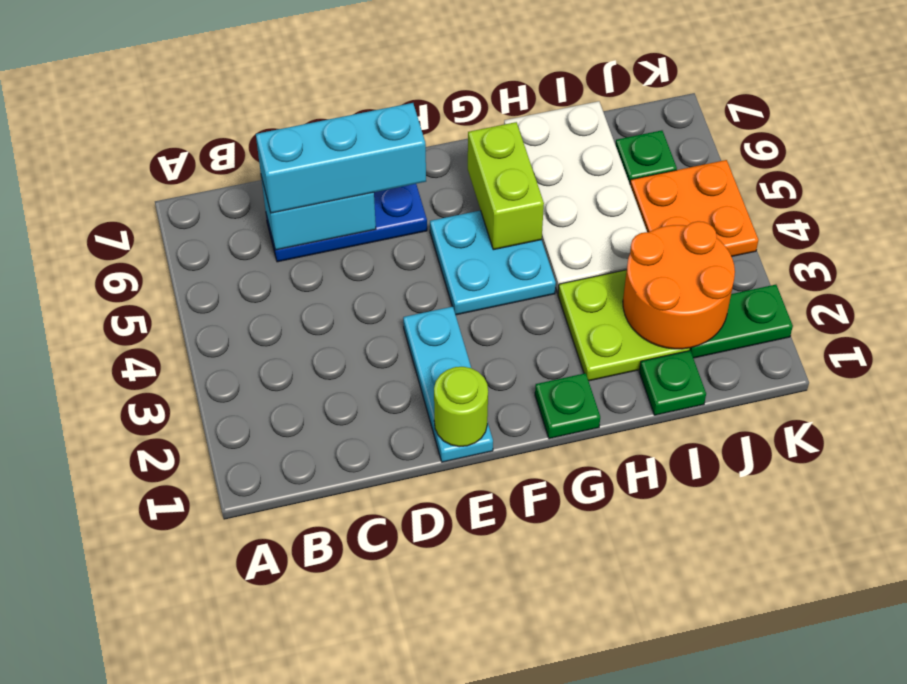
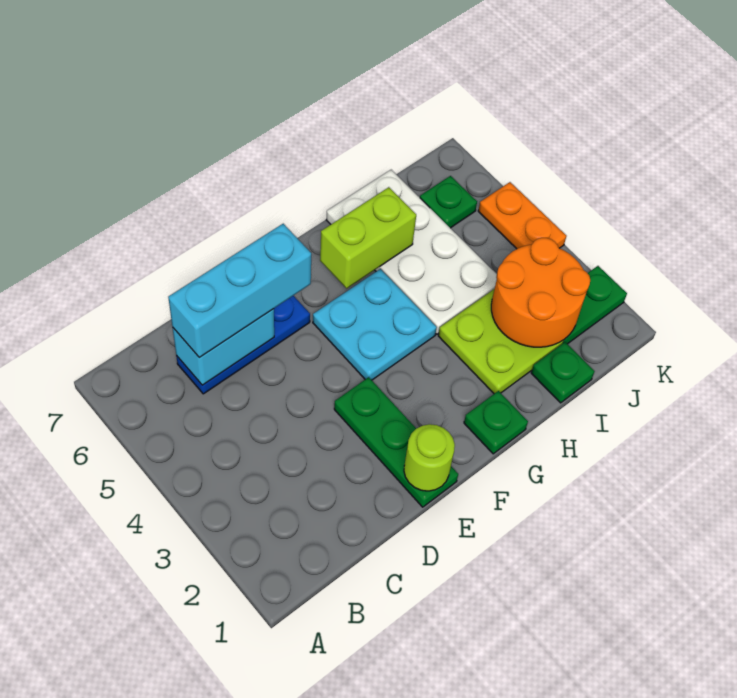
cyan plate E1:E3 level 1 -> green plate E1:E3 level 1
lime brick G5:G6 level 2 -> lime brick G6:H6 level 2
orange plate J4:K5 level 1 -> orange plate K4:K5 level 1

